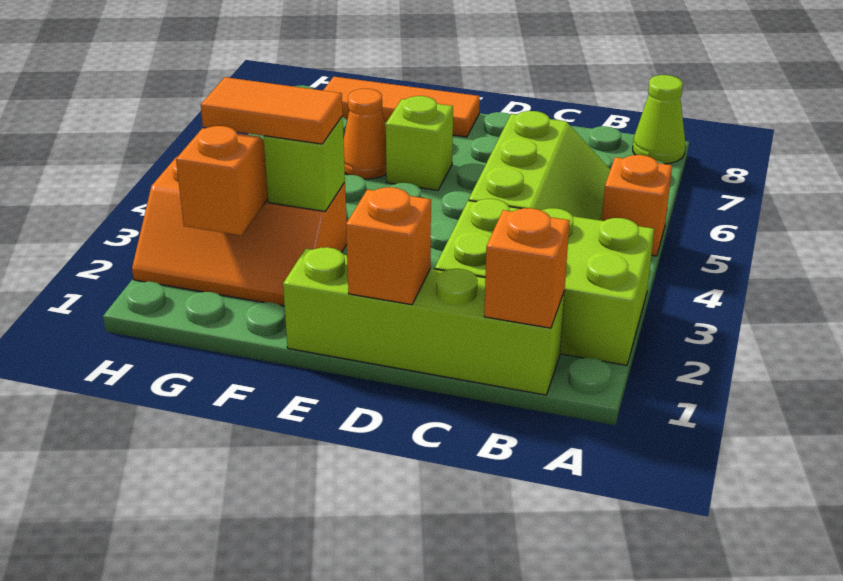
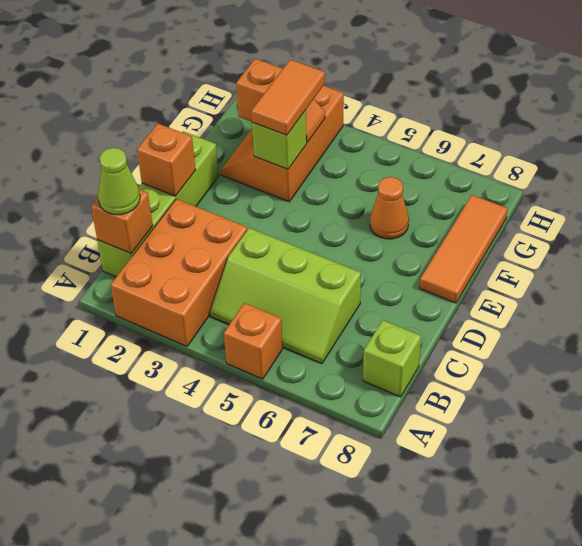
lime brick A2:C3 level 1 -> orange brick A2:C3 level 1
lime cone A8 level 1 -> lime cone B1 level 3
lime brick E6 level 1 -> lime brick B8 level 1

